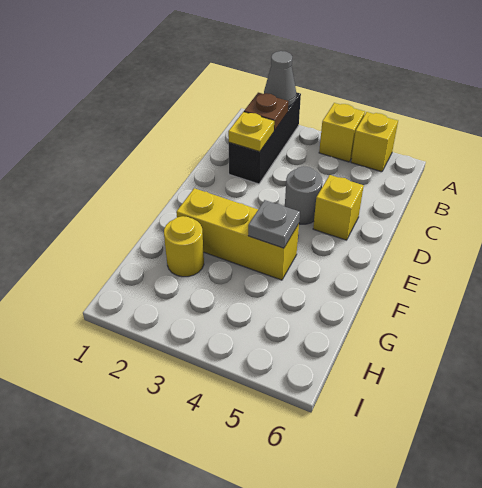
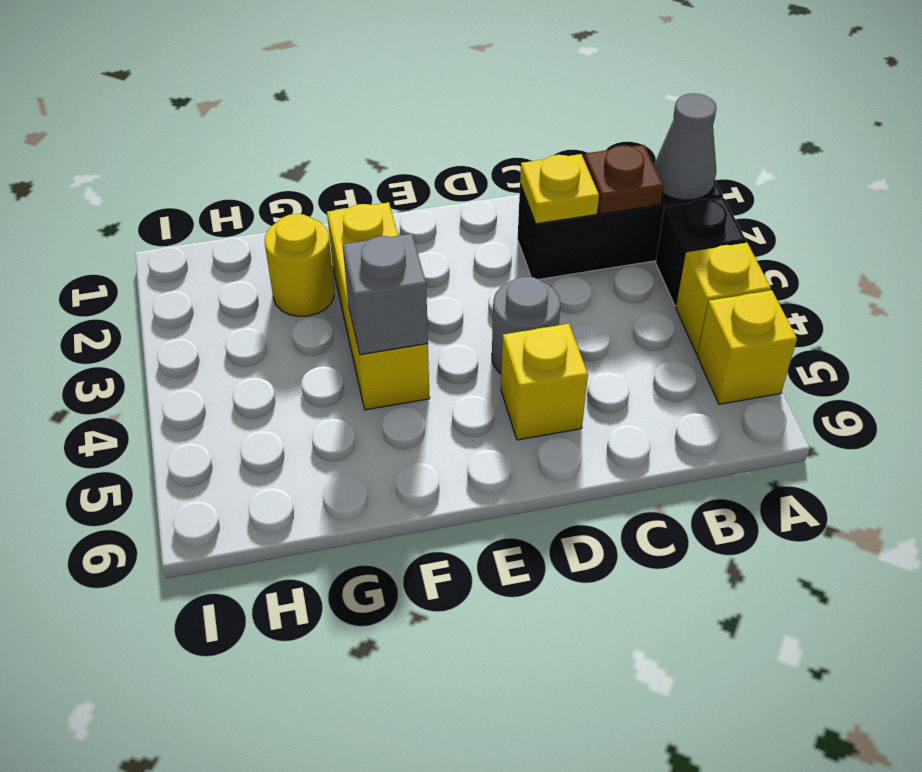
none -> black brick A3 level 1
grey plate F4 level 2 -> grey brick F4 level 2

